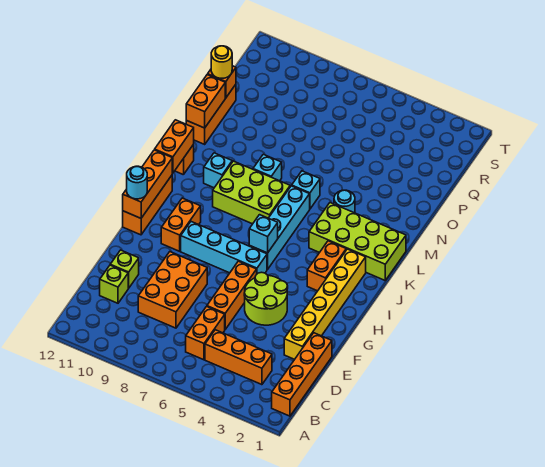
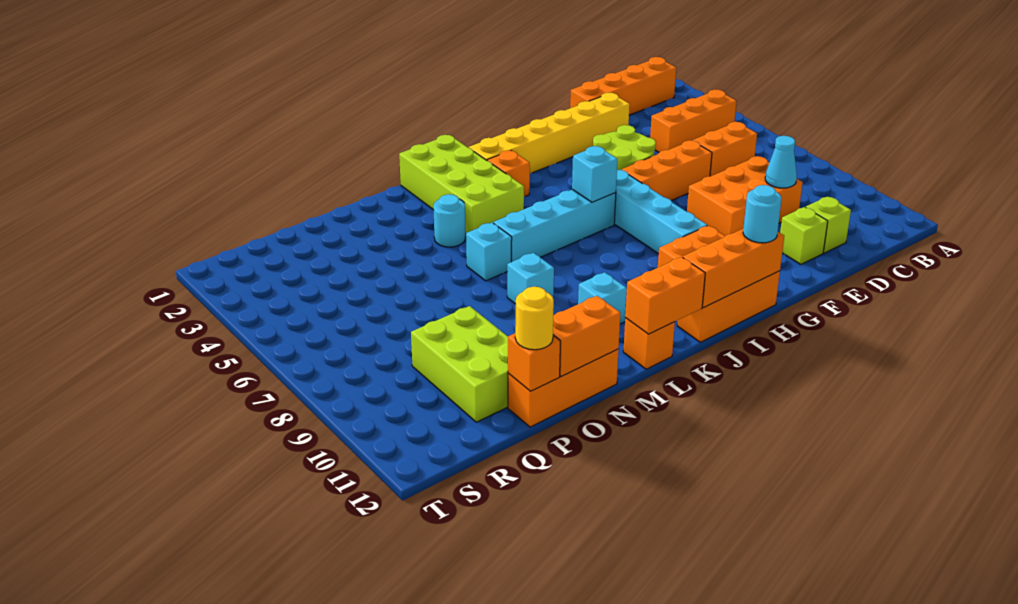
orange brick C3:C5 level 1 -> orange brick B4:D4 level 1
none -> cyan cone D9 level 2
orange brick I3:J3 level 1 -> orange brick J3 level 1
lime brick K7:L9 level 1 -> lime brick P9:Q11 level 1

